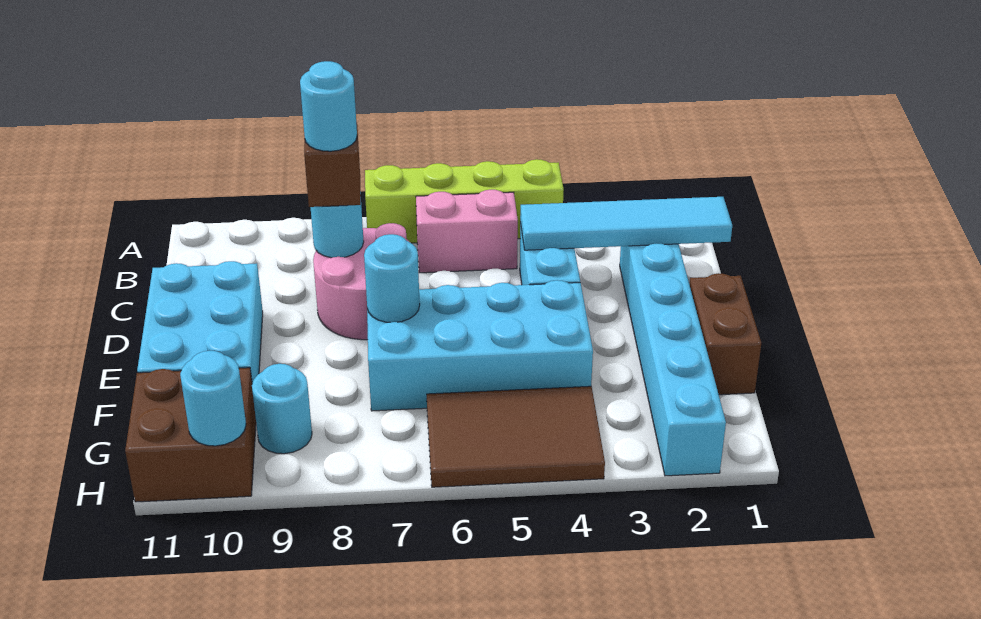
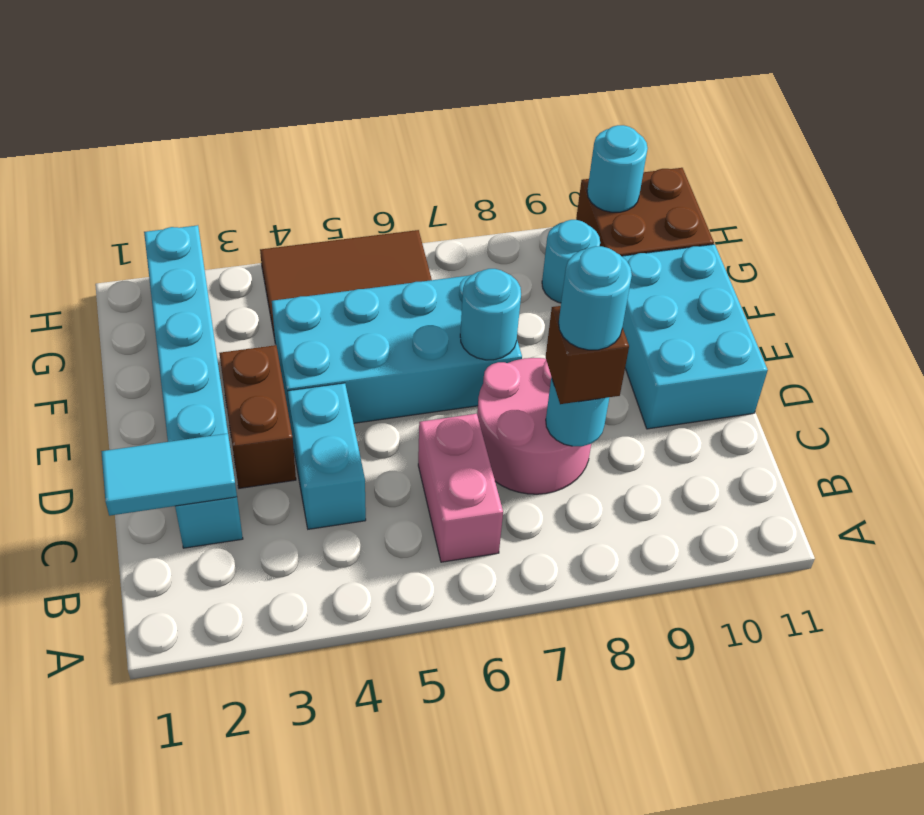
lime brick A4:A7 level 1 -> none
pink brick B5:B6 level 1 -> pink brick B6:C6 level 1
cyan tile C1:C4 level 2 -> cyan tile C1:C2 level 2
brown brick E1:F1 level 1 -> brown brick D3:E3 level 1

